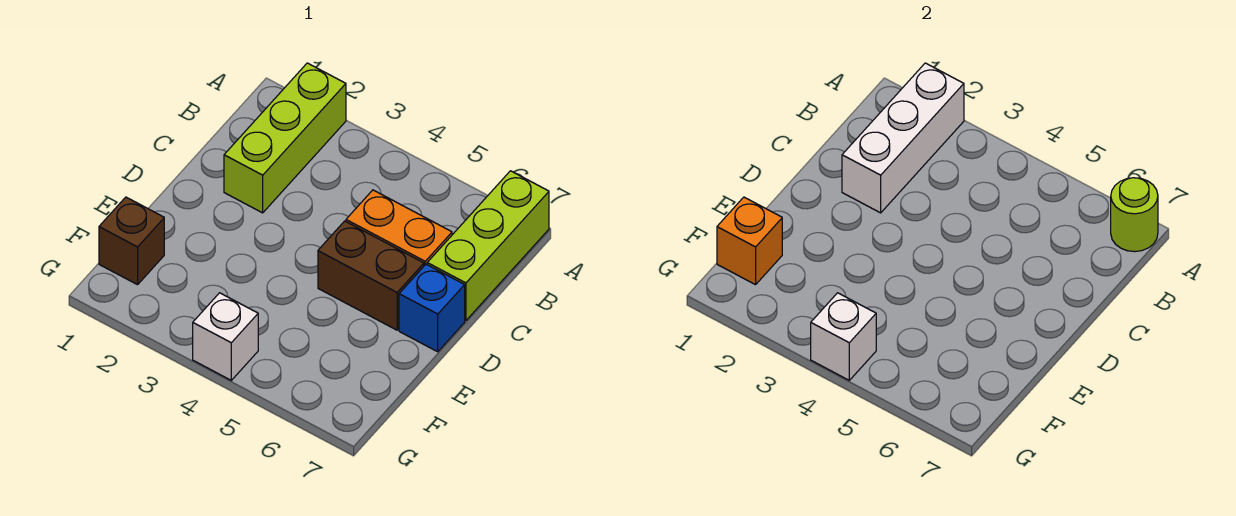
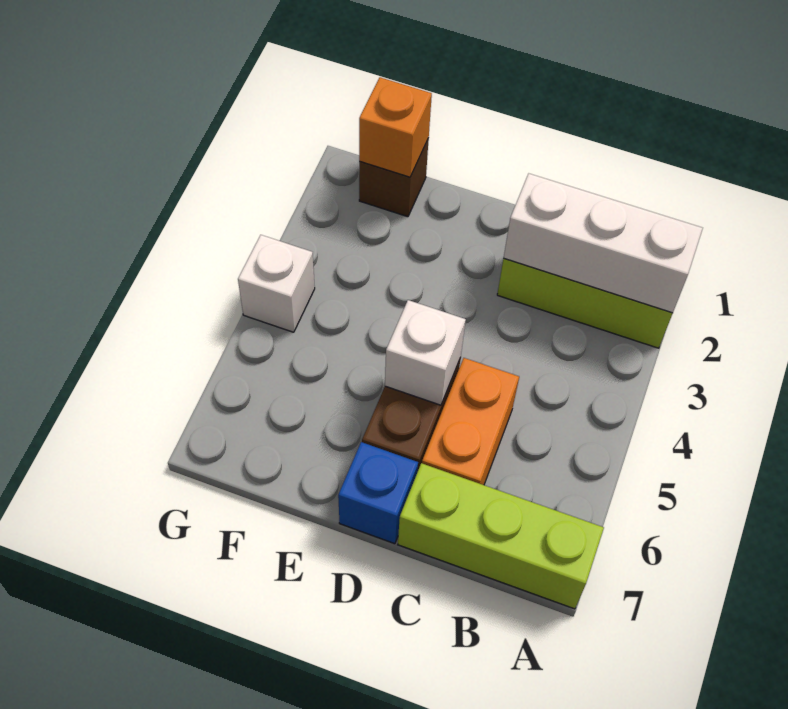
lime round brick A7 level 2 -> none
white brick G4 level 2 -> white brick D5 level 2

